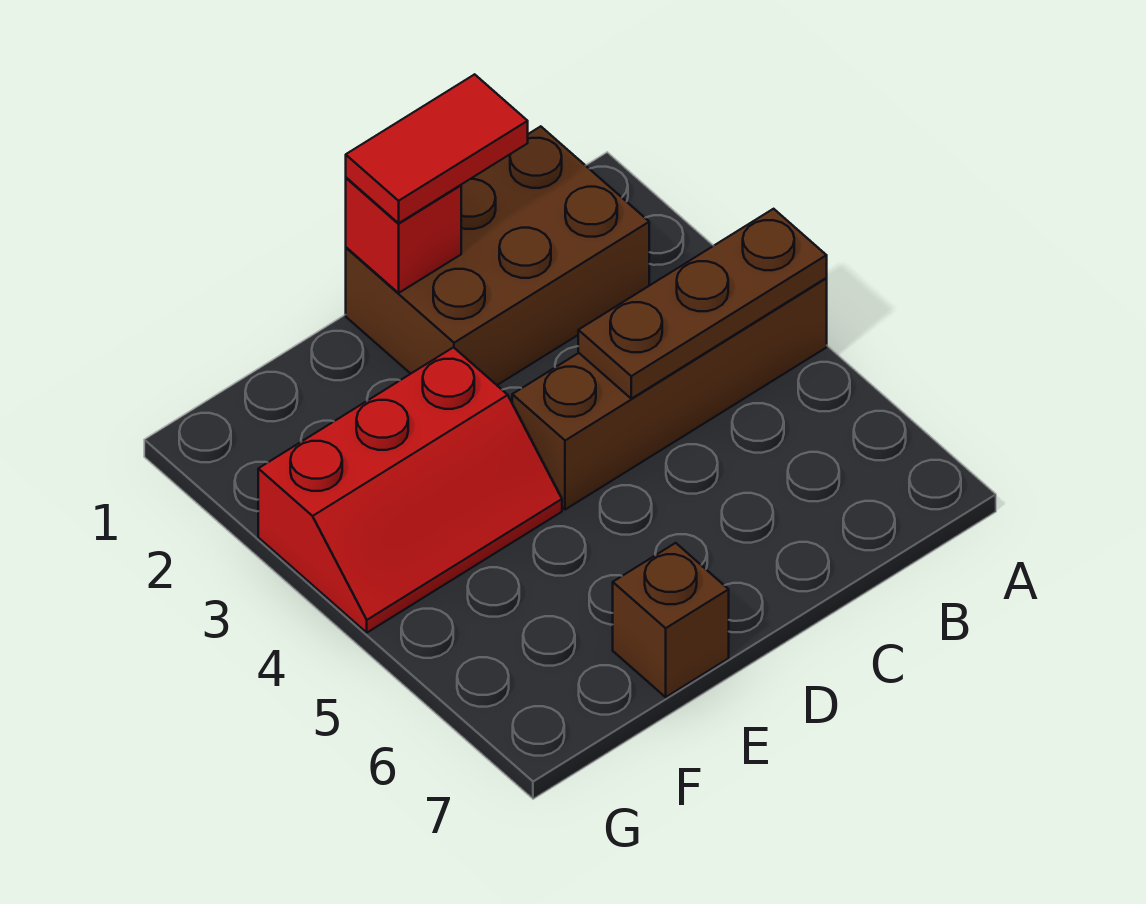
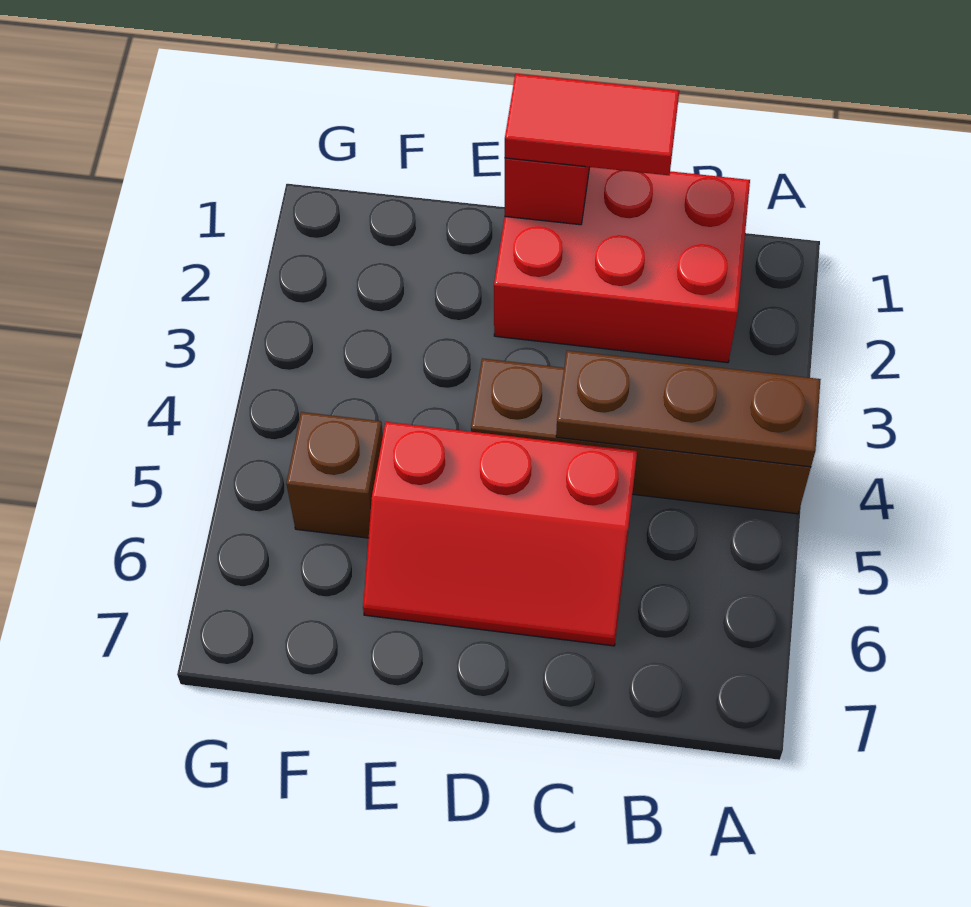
brown brick B1:D2 level 1 -> red brick B1:D2 level 1
red slope E3:G4 level 1 top 3 -> red slope C5:E6 level 1 top 5
brown brick E7 level 1 -> brown brick F5 level 1

